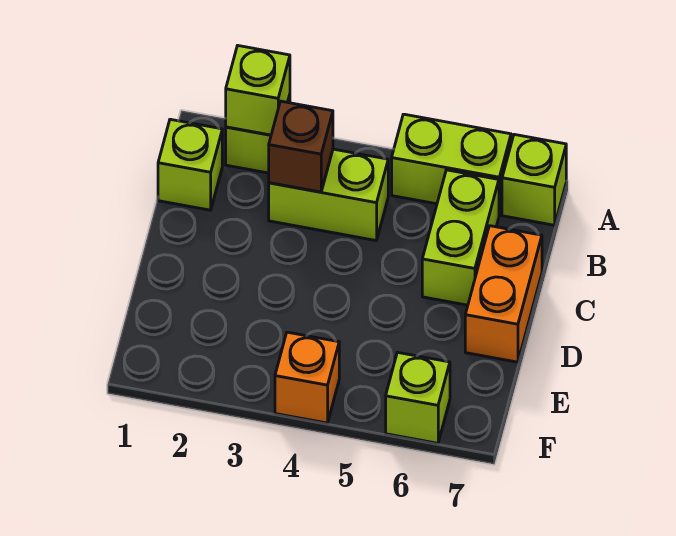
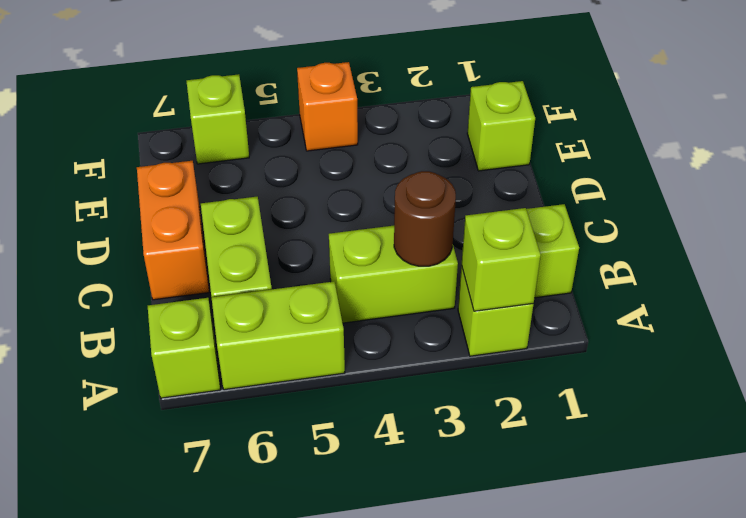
brown brick B3 level 2 -> brown round brick B3 level 2
none -> lime brick E1 level 1

